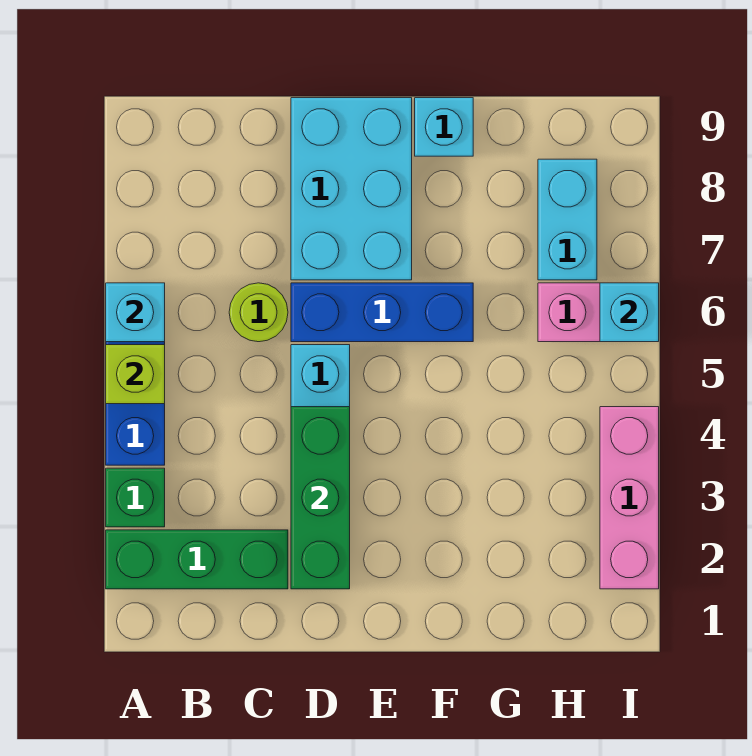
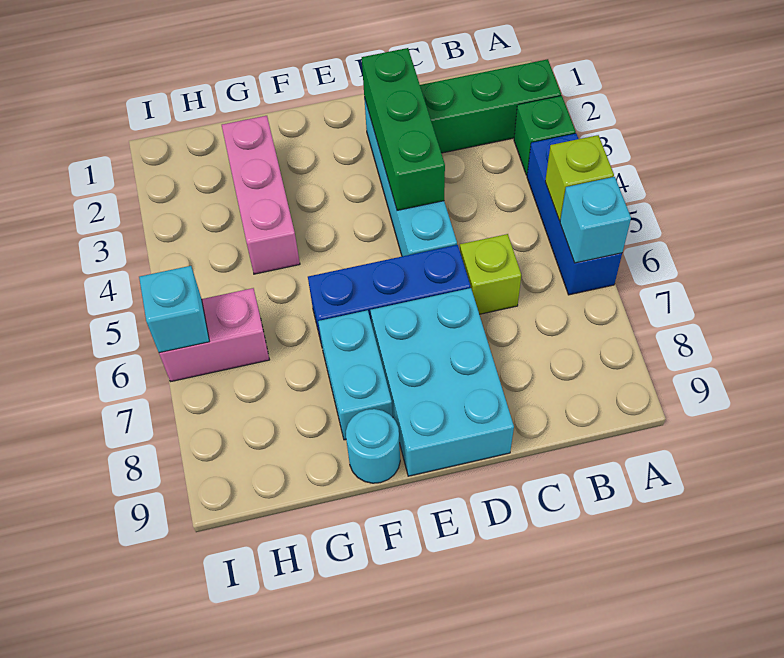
lime round brick C6 level 1 -> lime brick C6 level 1
cyan brick F9 level 1 -> cyan round brick F9 level 1
cyan brick H7:H8 level 1 -> cyan brick F7:F8 level 1
pink brick I2:I4 level 1 -> pink brick G2:G4 level 1

